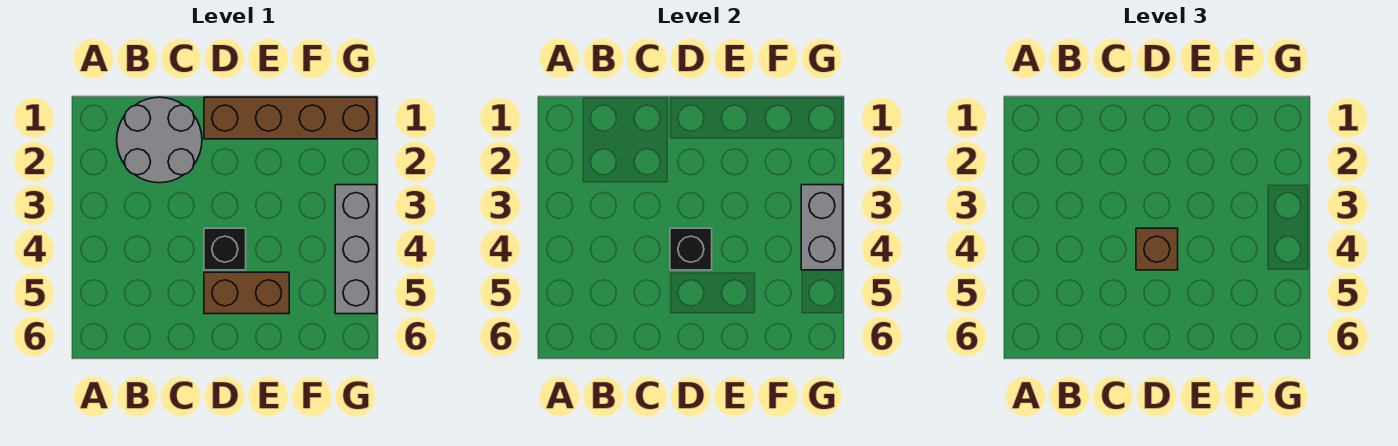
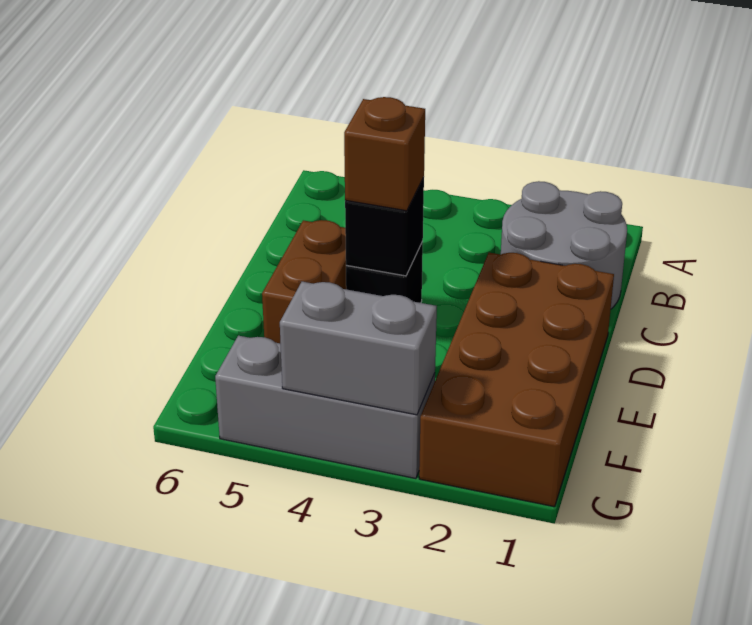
brown brick D1:G1 level 1 -> brown brick D1:G2 level 1

